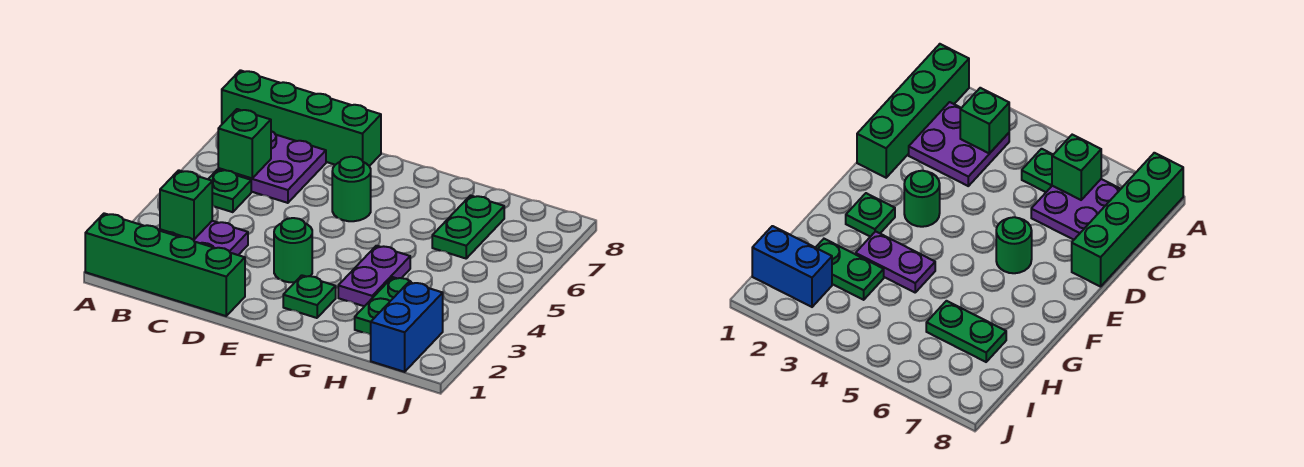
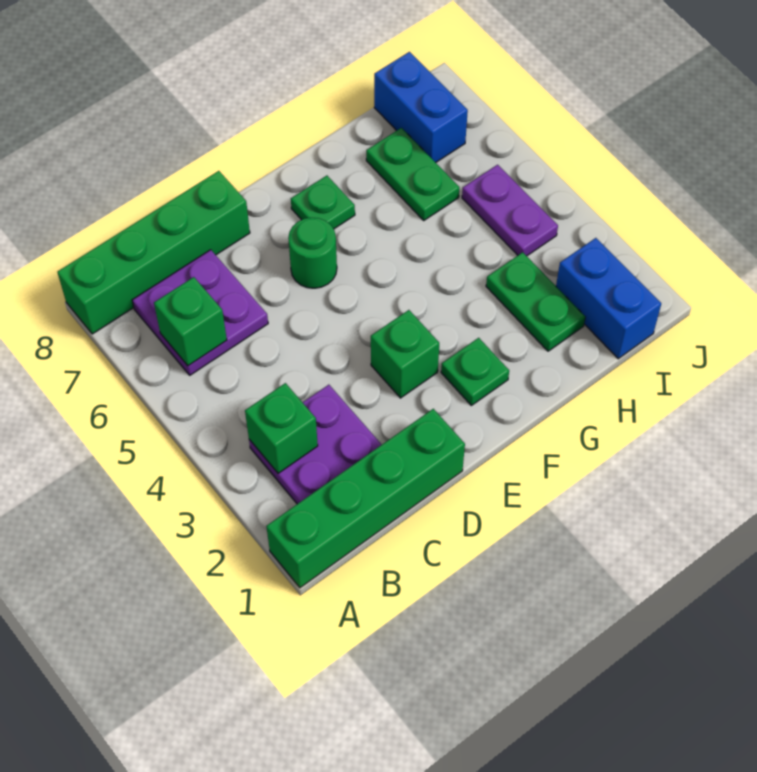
green plate B5 level 1 -> green plate F7 level 1
green round brick E3 level 1 -> green brick E3 level 1
purple plate G3:G4 level 1 -> purple plate I4:I5 level 1
none -> blue brick I7:I8 level 1

